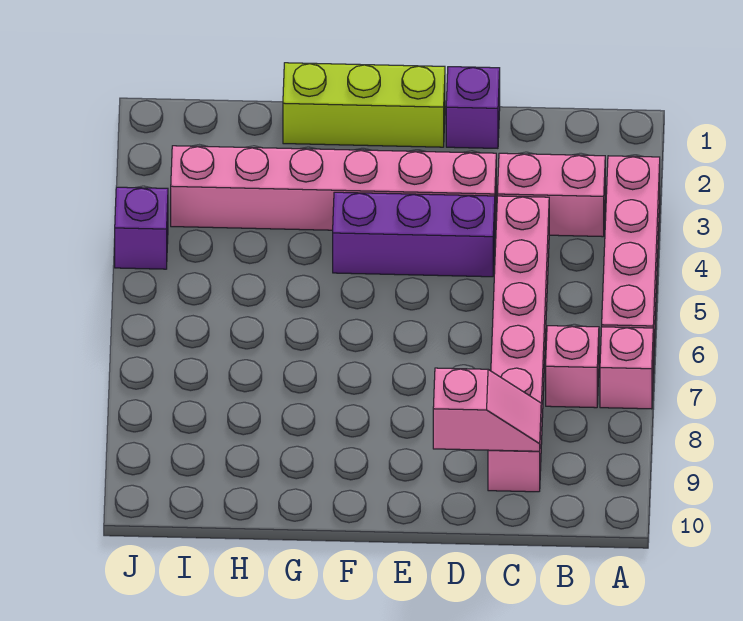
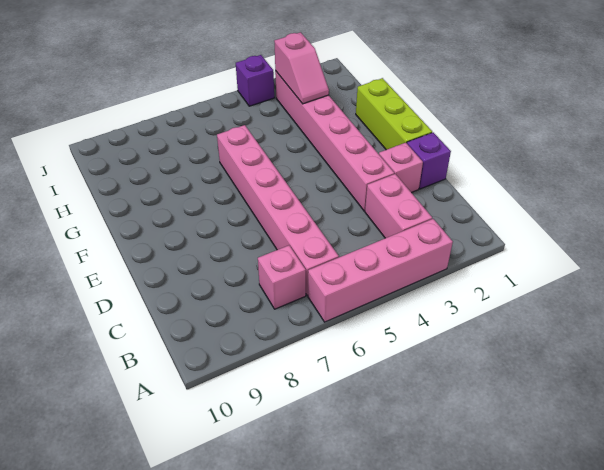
pink brick A7 level 1 -> pink brick D2 level 1
pink brick C4:C9 level 1 -> pink brick B6:G6 level 1
pink slope C9:D9 level 2 top D -> pink slope H3:I3 level 2 top I
purple brick D4:F4 level 1 -> none

